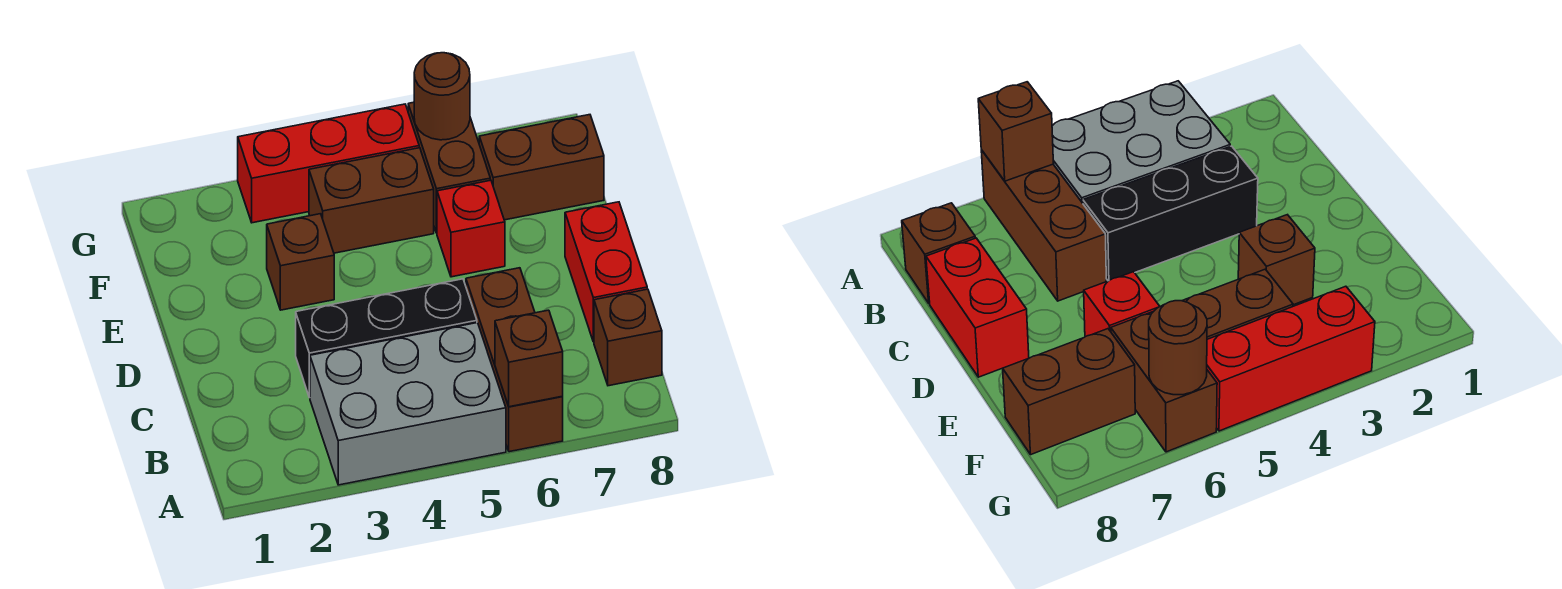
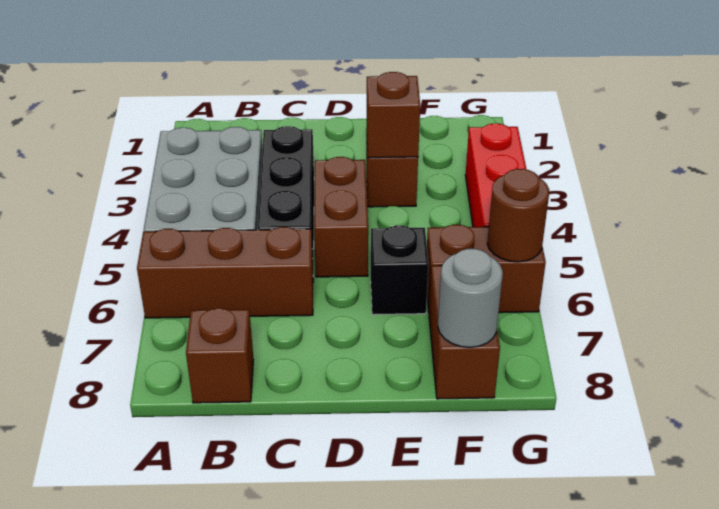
brown brick A6 level 2 -> brown brick E3 level 2
red brick C8:D8 level 1 -> none
red brick E6 level 1 -> black brick E6 level 1
brown brick F4:F5 level 1 -> brown brick D4:D5 level 1
none -> grey round brick F8 level 2

